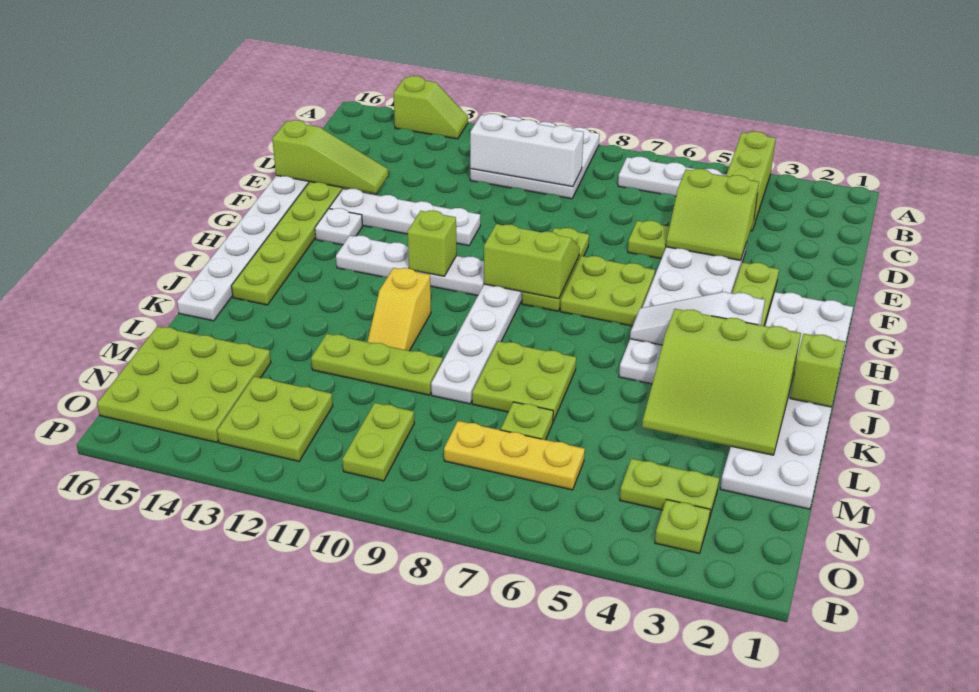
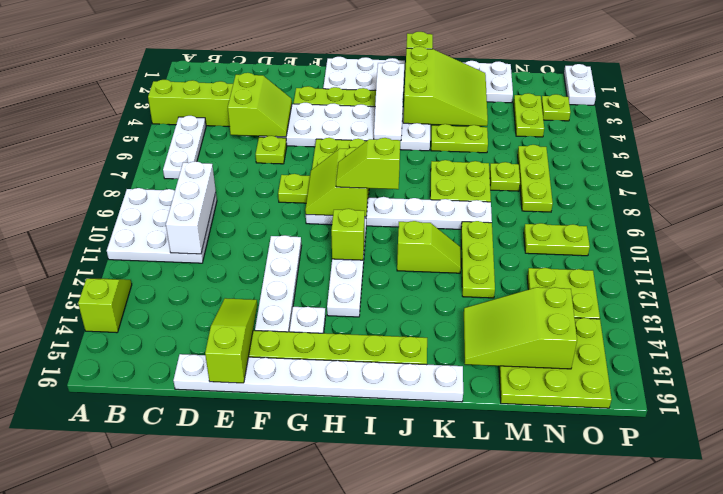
none -> lime slope H9:I9 level 3 top I
yellow slope J11:K11 level 1 top J -> lime slope J11:K11 level 1 top J
none -> lime plate K5:L5 level 1
none -> lime slope L14:N15 level 2 top N
yellow plate N6:N8 level 1 -> lime plate N6:N8 level 1
none -> white plate P1:P2 level 1

